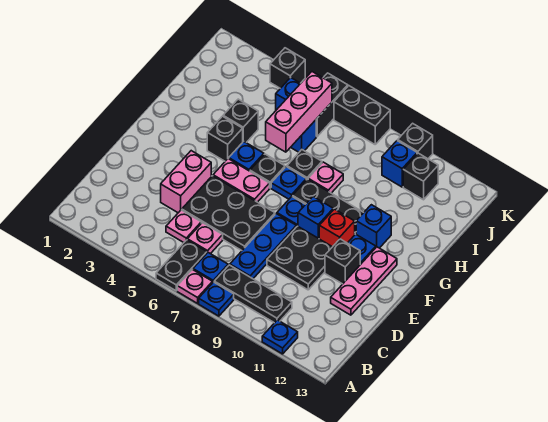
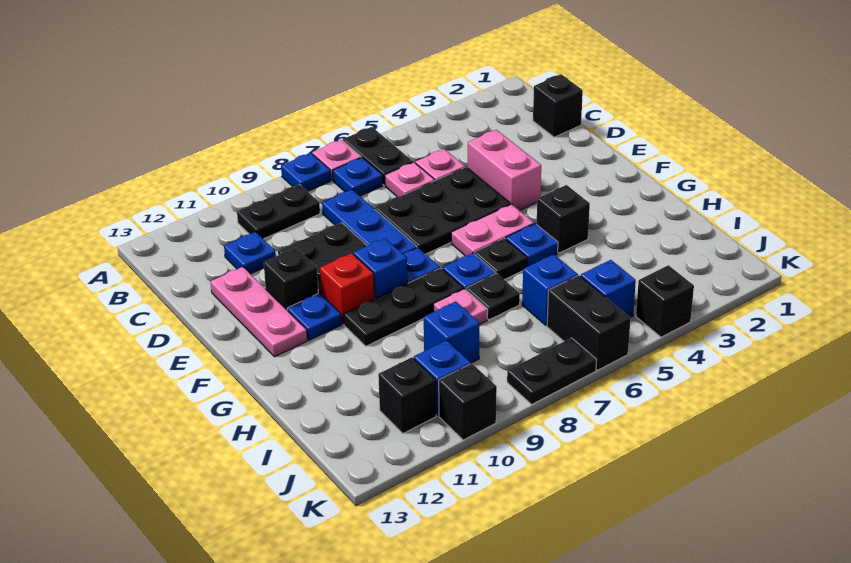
blue plate A11 level 1 -> blue plate C11 level 1
black plate B8:B10 level 1 -> black plate B9:B10 level 1
blue brick G11 level 1 -> blue brick I9 level 1
black brick H4 level 1 -> black brick C1 level 1
pink brick H6:J6 level 2 -> none
black brick K7:K8 level 1 -> black plate K7:K8 level 1

